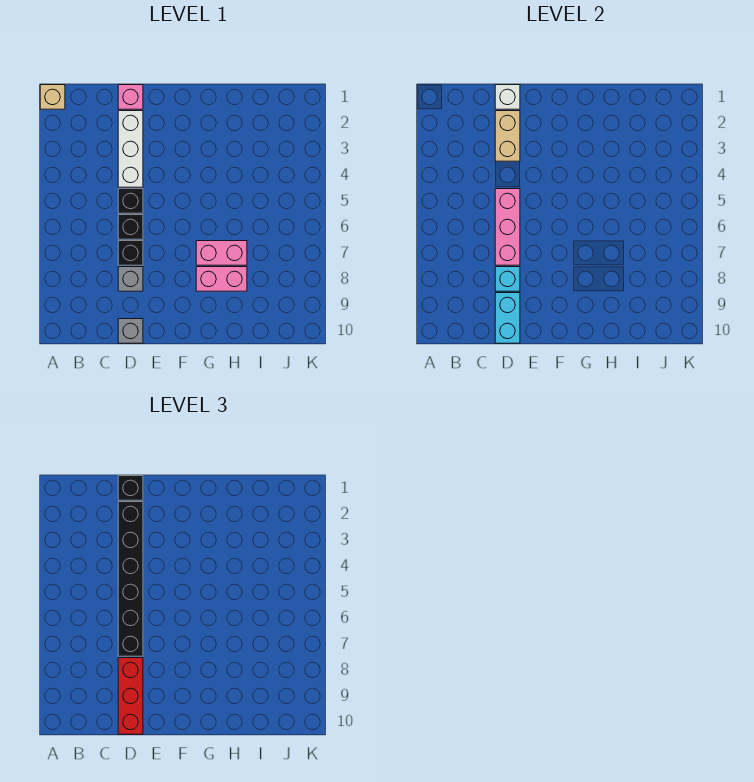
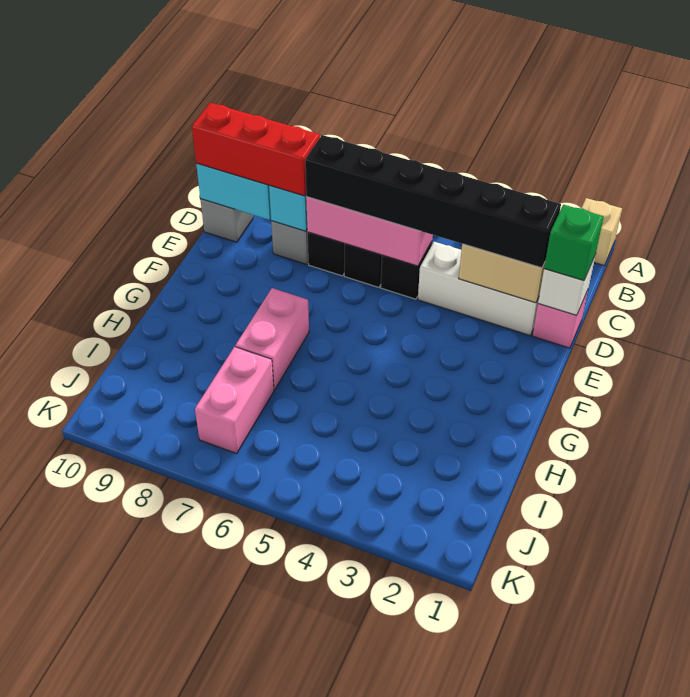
black brick D1 level 3 -> green brick D1 level 3
pink brick G8:H8 level 1 -> pink brick I7:J7 level 1

